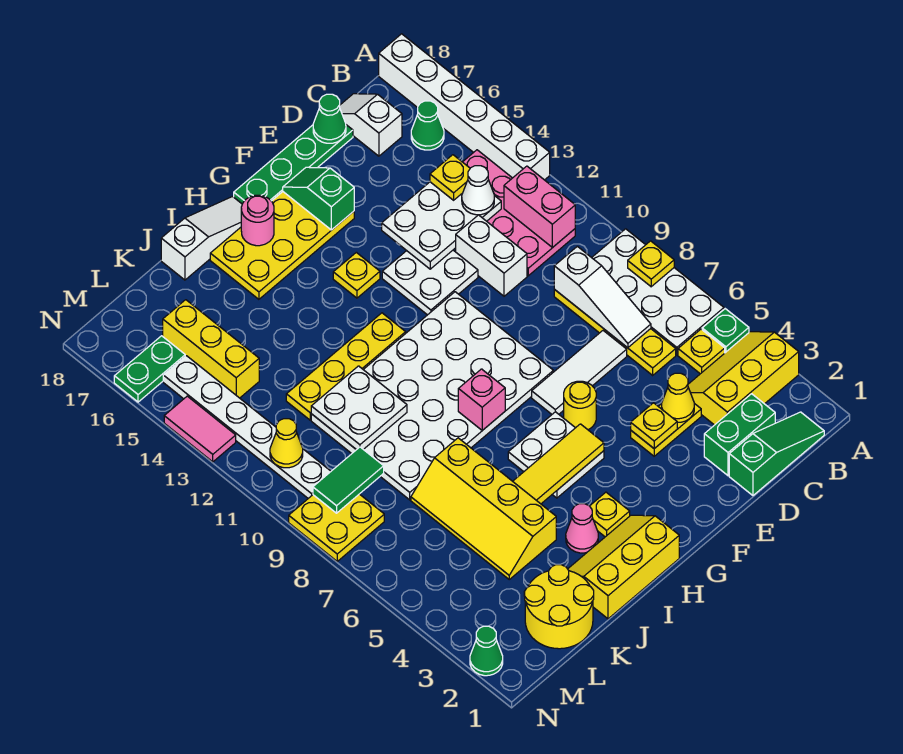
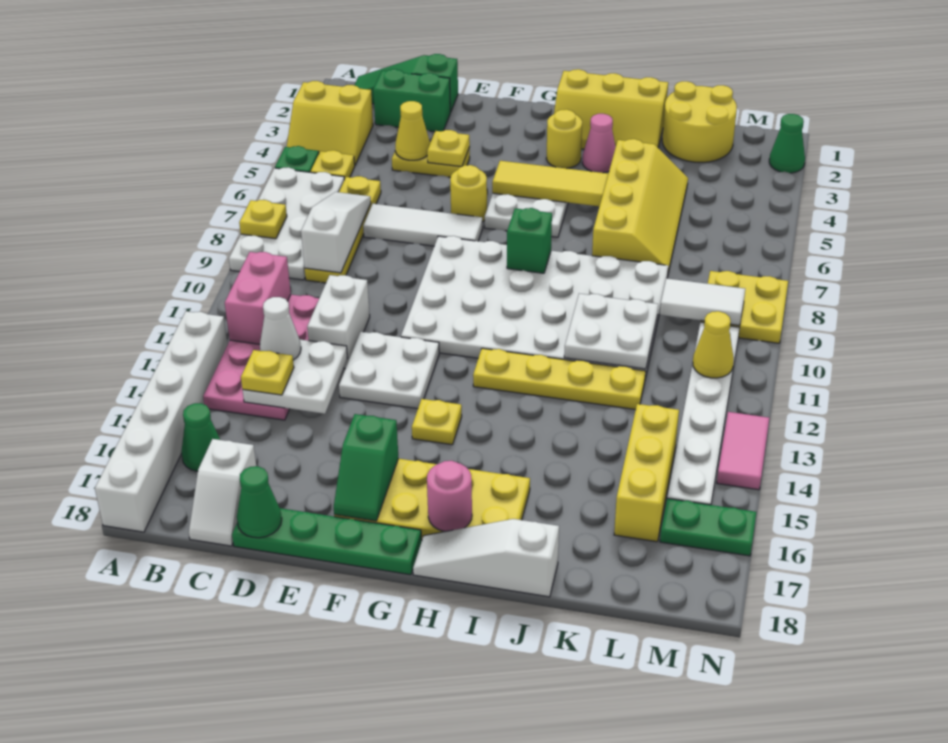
yellow slope A3:C4 level 1 top 3 -> yellow slope A3:B4 level 1 top 3
white plate C13:E14 level 2 -> white plate C13:D14 level 2
yellow plate H3 level 1 -> yellow round brick H3 level 1
pink brick H8 level 2 -> green brick H8 level 2
green tile L9:M9 level 2 -> white tile L9:M9 level 2

